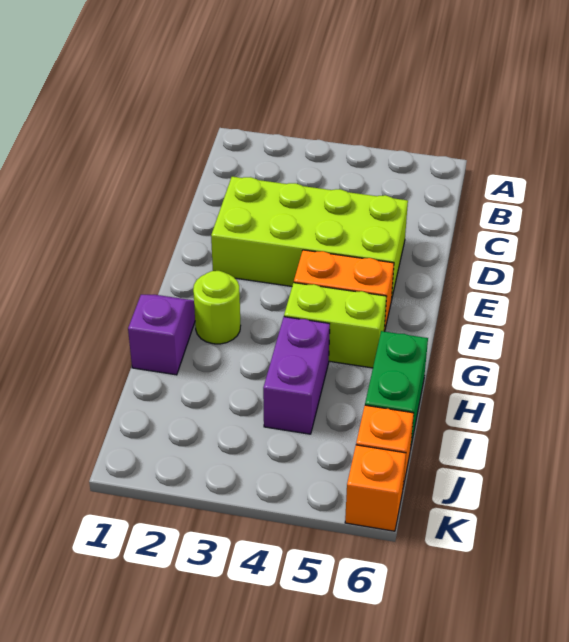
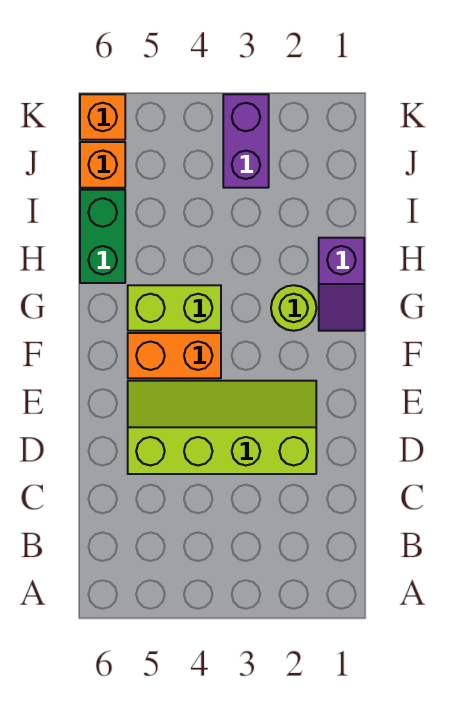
lime brick D2:E5 level 1 -> lime slope D2:E5 level 1 top D
purple brick H4:I4 level 1 -> purple brick J3:K3 level 1

